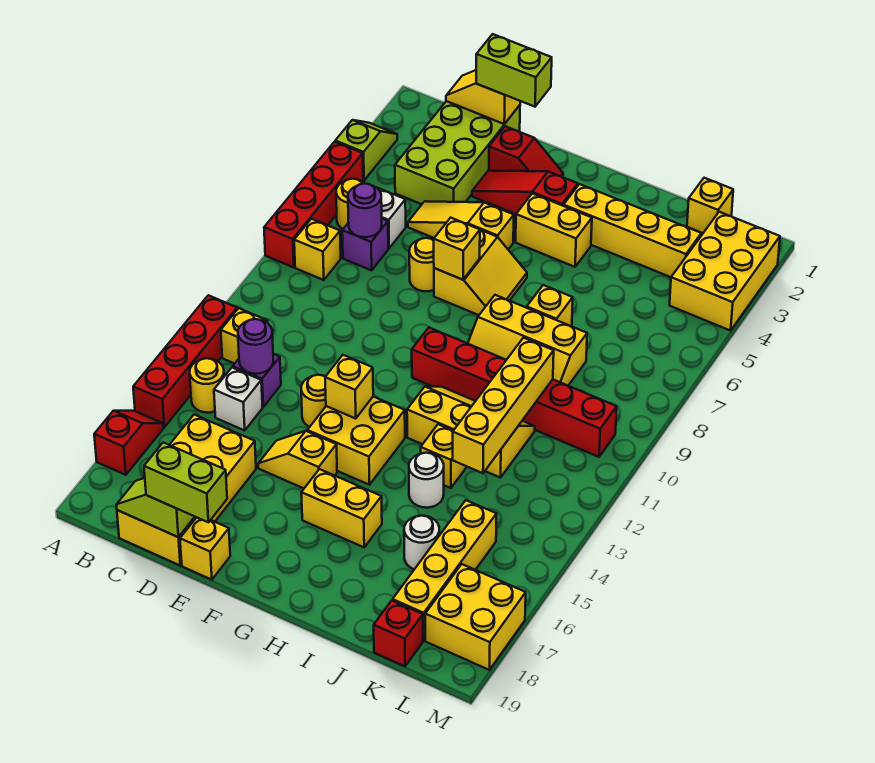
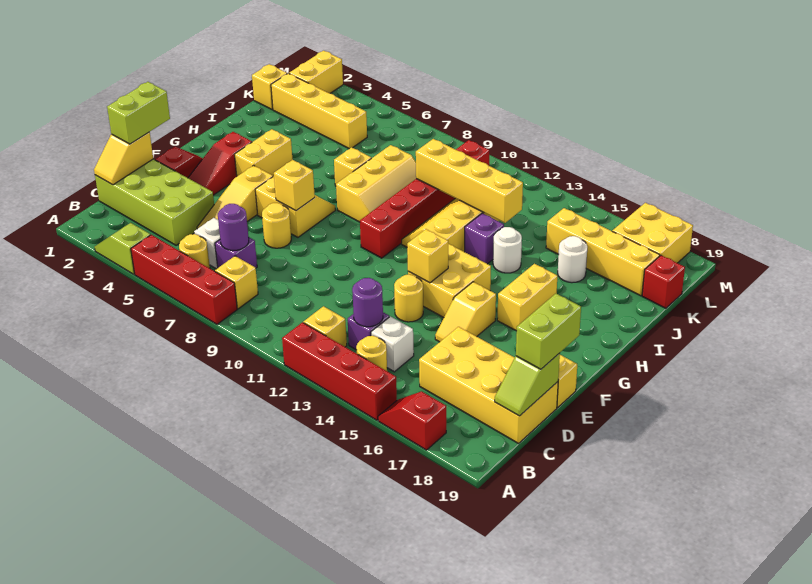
yellow brick H3:K3 level 1 -> yellow brick K2:K5 level 1
yellow brick I13 level 1 -> purple brick I13 level 1
yellow brick L2:M4 level 1 -> yellow brick L2:M2 level 1

